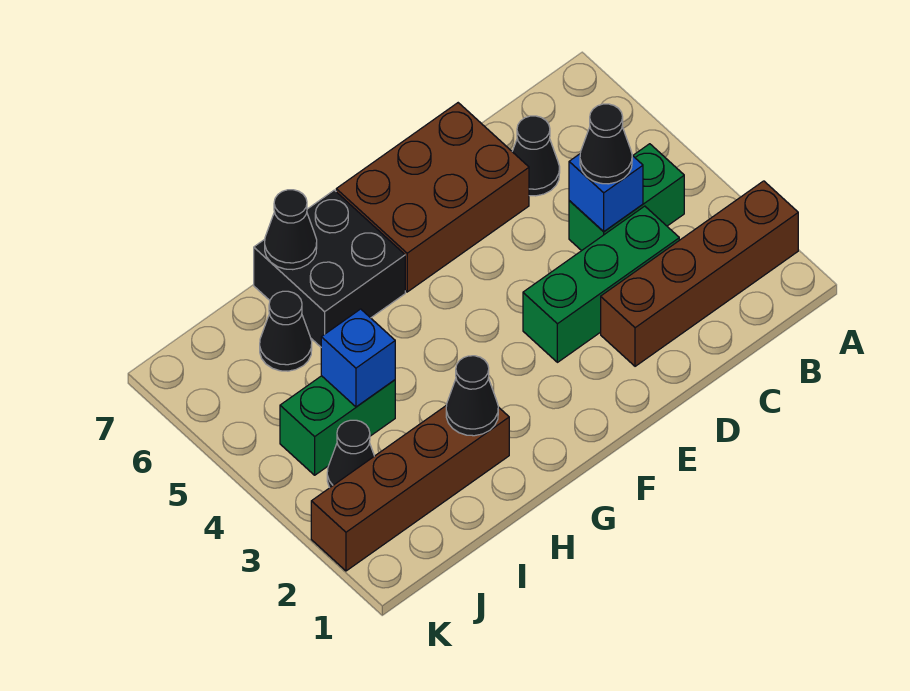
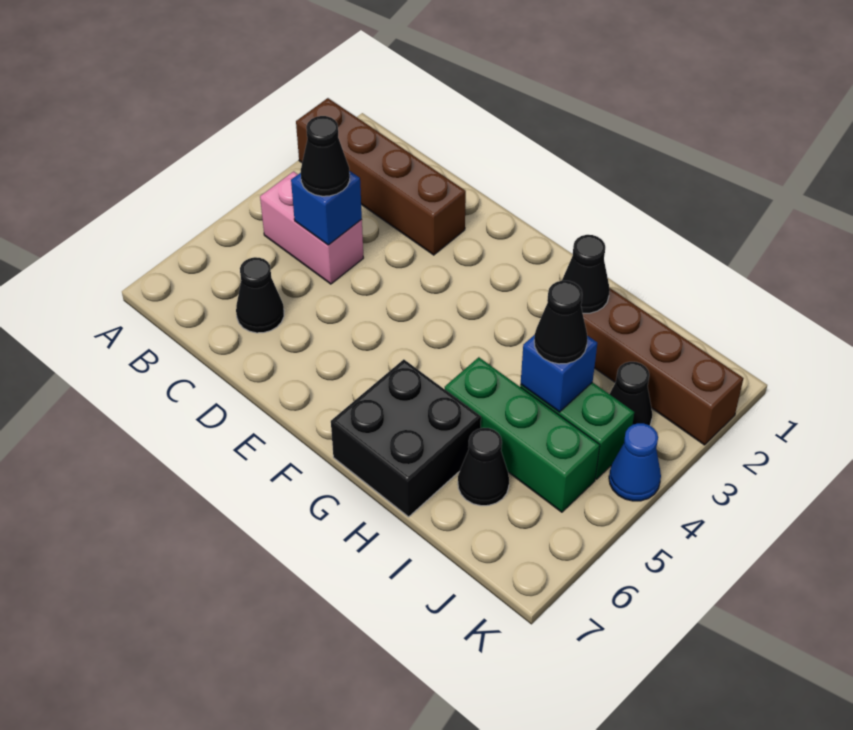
green brick B4:C4 level 1 -> pink brick B4:C4 level 1
green brick C3:E3 level 1 -> green brick H5:J5 level 1
brown brick D6:F7 level 1 -> none
black cone H7 level 2 -> black cone I4 level 3
none -> blue cone K4 level 1

